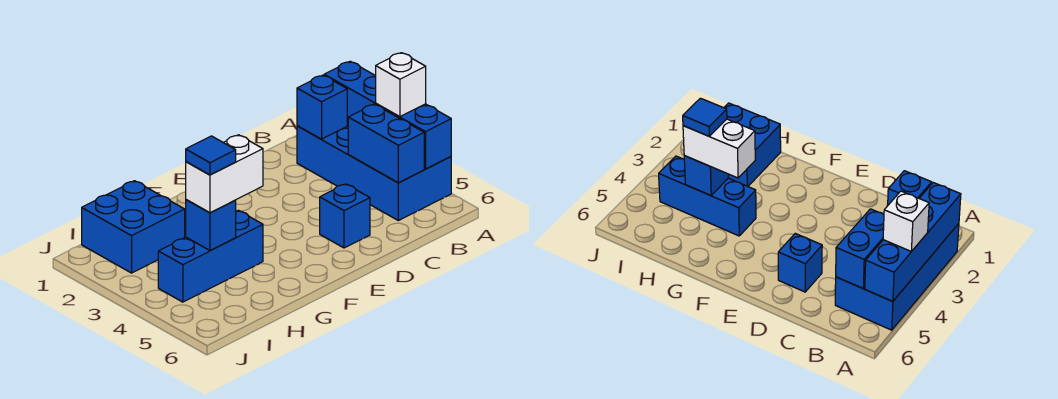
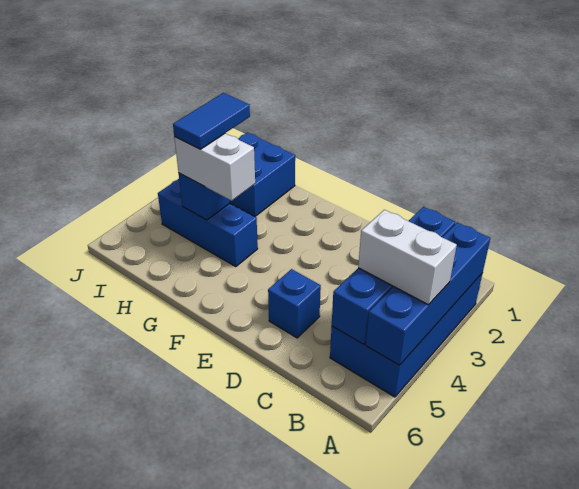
white brick A4 level 3 -> white brick A4:B4 level 3
blue tile H4 level 4 -> blue tile H3:H4 level 4

